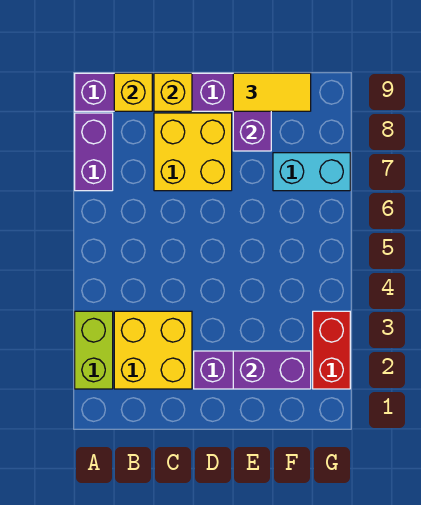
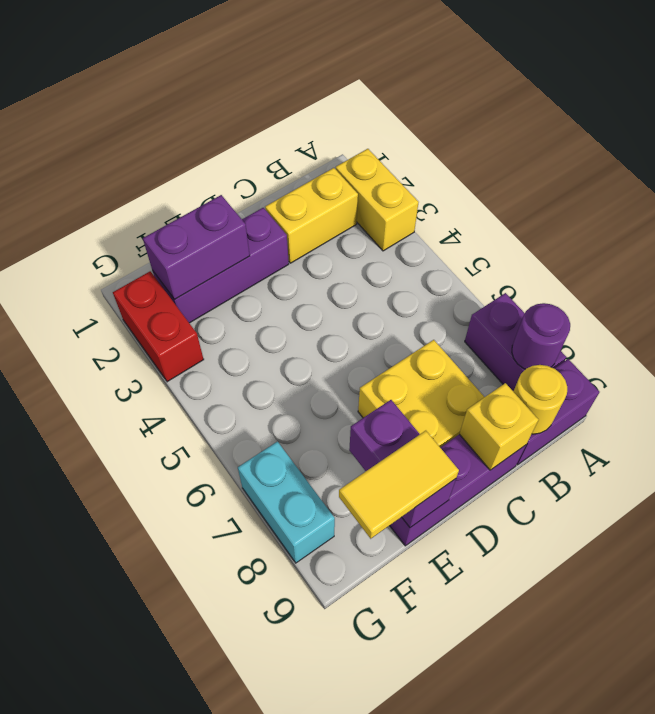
lime brick A2:A3 level 1 -> yellow brick A2:A3 level 1
none -> purple round brick A8 level 2
yellow brick B2:C3 level 1 -> yellow brick B2:C2 level 1
yellow brick B9 level 2 -> yellow round brick B9 level 2
cyan brick F7:G7 level 1 -> cyan brick G7:G8 level 1

